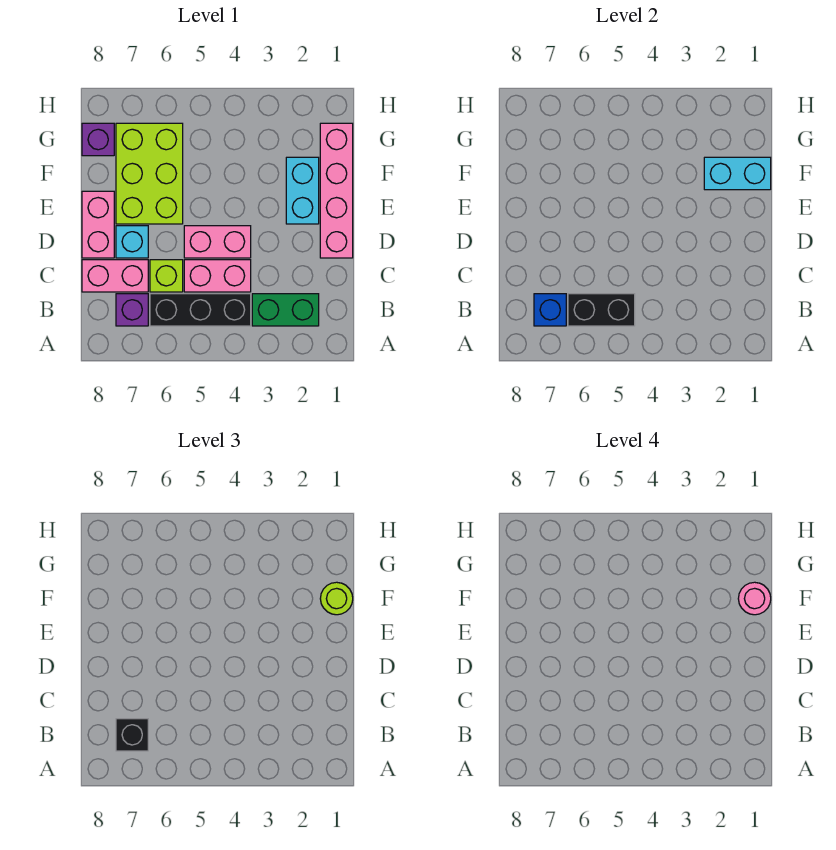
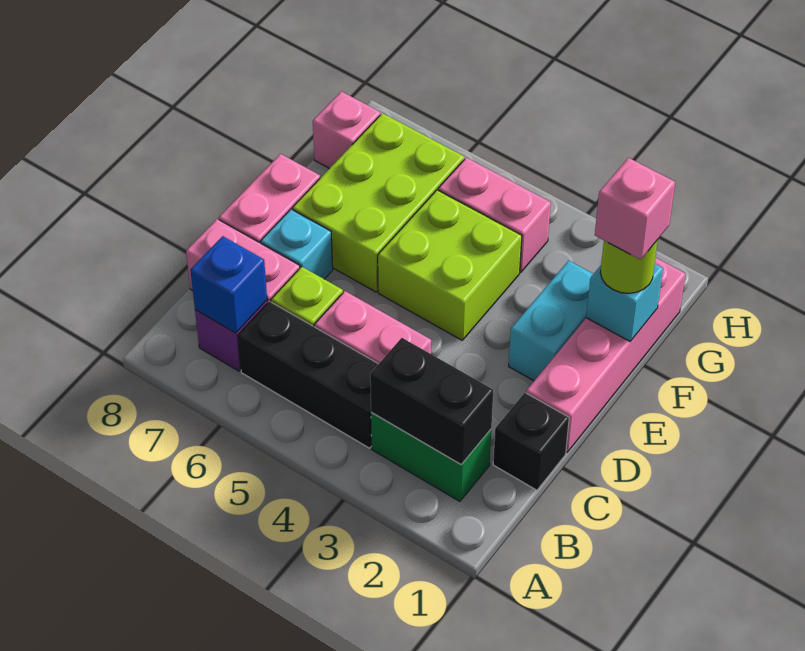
black brick B5:B6 level 2 -> black brick B2:B3 level 2
black brick B7 level 3 -> black brick C1 level 1
pink brick D4:D5 level 1 -> pink brick G4:G5 level 1
none -> lime brick E4:F5 level 1
cyan brick F1:F2 level 2 -> cyan brick F1 level 2
pink round brick F1 level 4 -> pink brick F1 level 4
purple brick G8 level 1 -> pink brick G8 level 1

